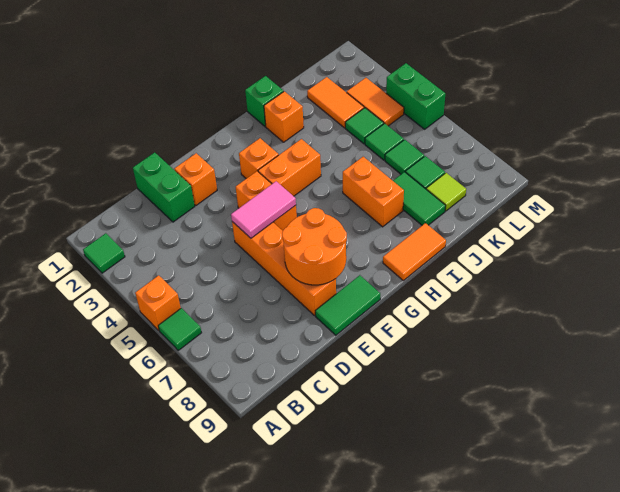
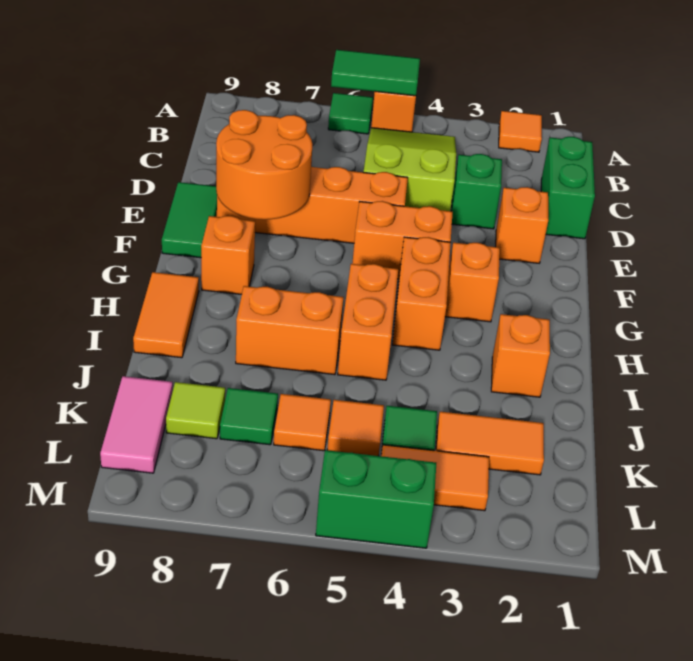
green tile A2 level 1 -> orange tile A2 level 1
none -> lime slope B4:D5 level 1 top D
green brick D1:D2 level 1 -> green brick C1:D1 level 1
pink tile E5:F5 level 2 -> pink tile K9:L9 level 1
none -> orange brick G8 level 1
none -> orange brick H5:I5 level 1
green brick I1 level 1 -> green brick D3 level 1
green tile J7:J8 level 1 -> green tile A5:A6 level 2
green tile K5 level 1 -> orange tile K5 level 1
green tile K6 level 1 -> orange tile K6 level 1

